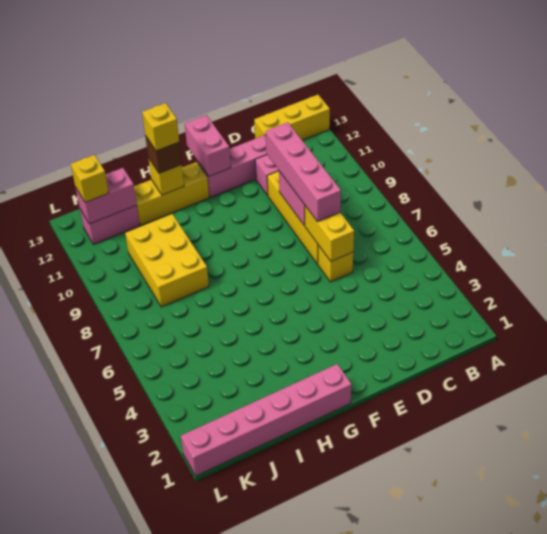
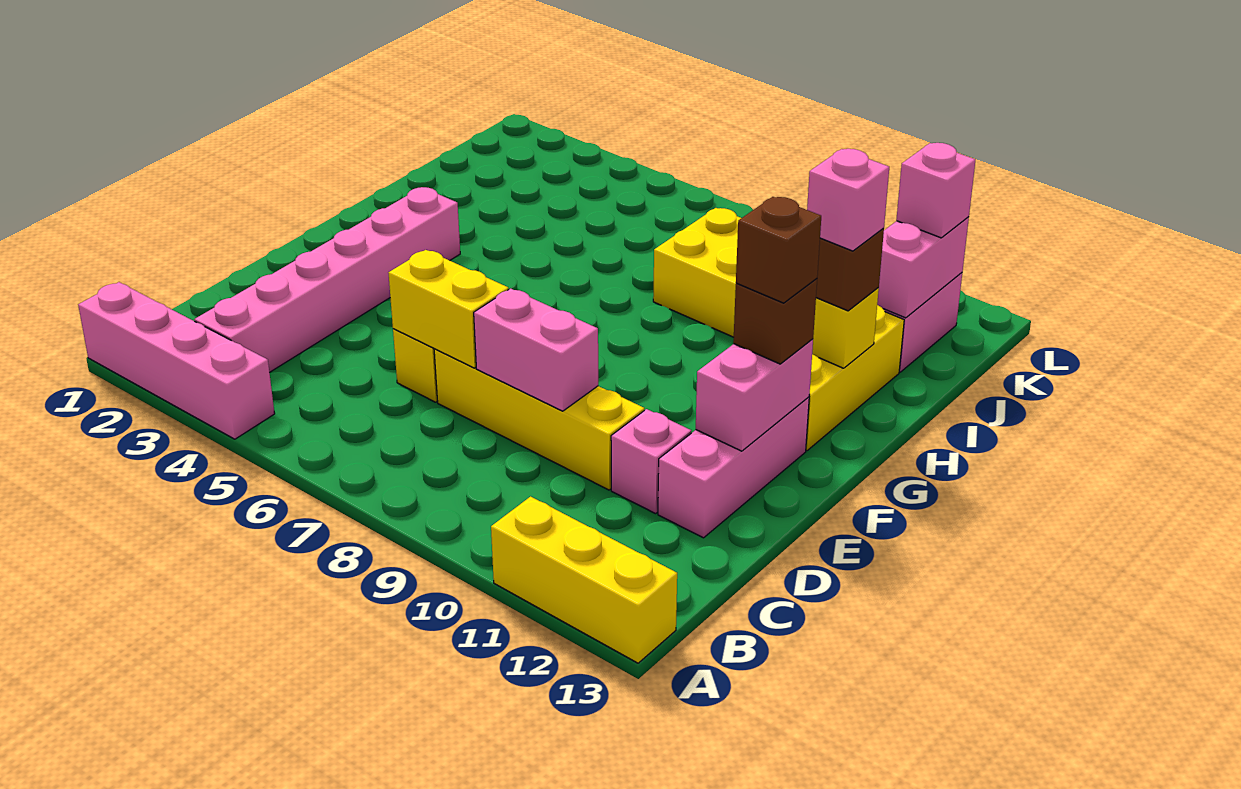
yellow brick A13:C13 level 1 -> yellow brick A11:A13 level 1
pink brick D7:D10 level 3 -> pink brick A1:A4 level 1
pink brick F12:F13 level 2 -> pink brick E12:F12 level 2
none -> brown brick F12 level 3
none -> brown brick F12 level 4
pink brick G1:L1 level 1 -> pink brick B3:G3 level 1
yellow brick H12 level 4 -> pink brick H12 level 4
yellow brick K12 level 3 -> pink brick K12 level 3

